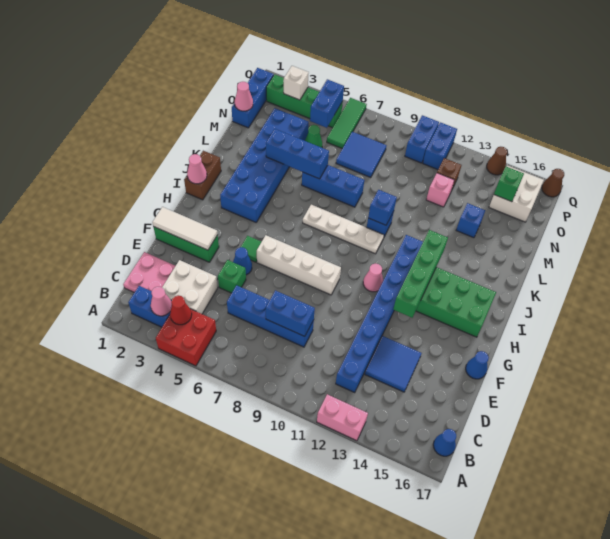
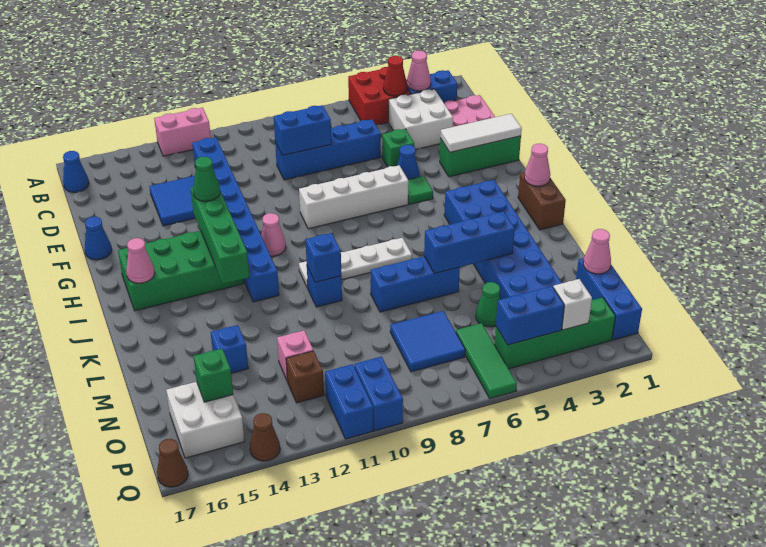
none -> green cone G13 level 3
none -> pink cone I16 level 2
blue brick O5:P5 level 2 -> blue brick P4:P5 level 2

